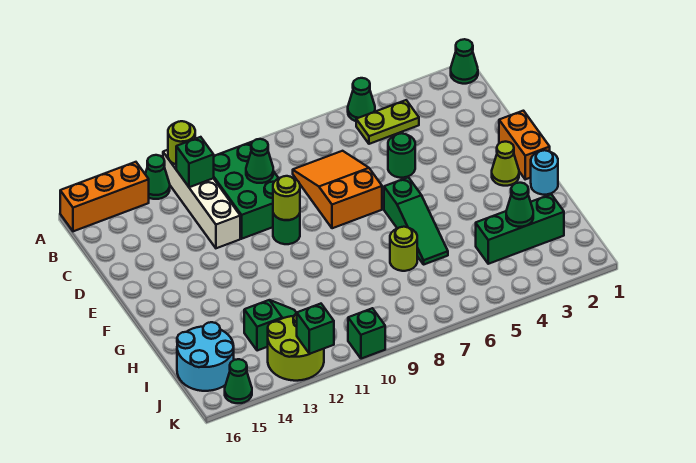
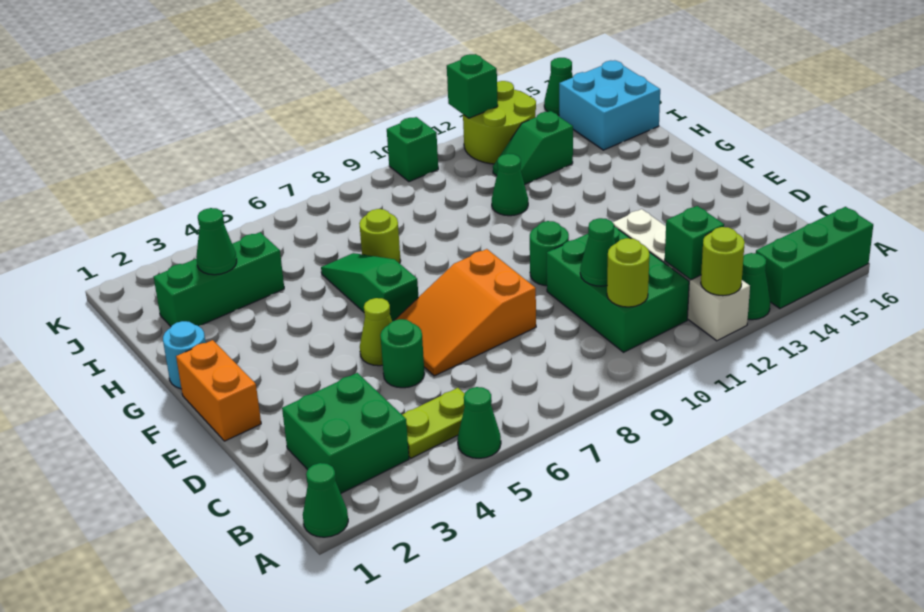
orange brick A14:A16 level 1 -> green brick A14:A16 level 1
none -> green brick B2:C3 level 1
orange slope C7:E8 level 1 top E -> orange slope D6:E8 level 1 top 8
lime round brick E10 level 2 -> lime round brick B10 level 2
lime cone F2 level 1 -> lime cone E5 level 1
none -> green cone H11 level 1
cyan round brick I15:J16 level 1 -> cyan brick I15:J16 level 1

